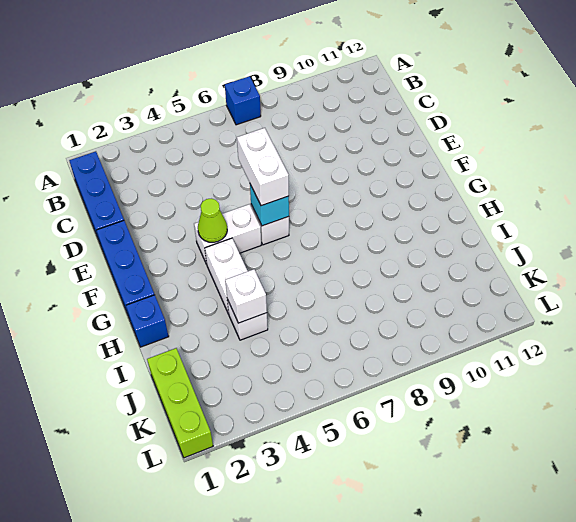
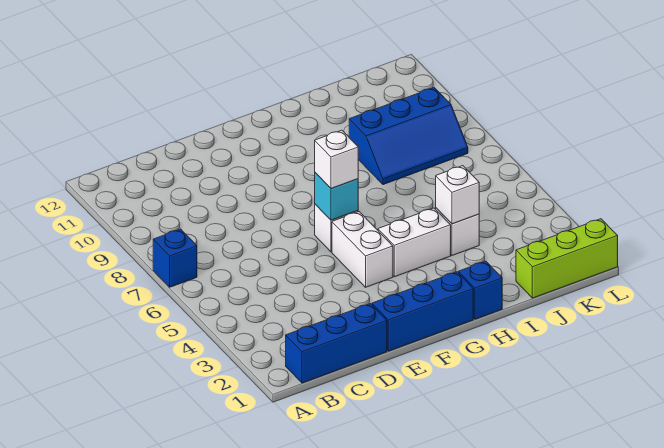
white brick E6:F6 level 3 -> white brick F6 level 3
lime cone F4 level 2 -> none
none -> blue slope I8:K9 level 1 top 9

